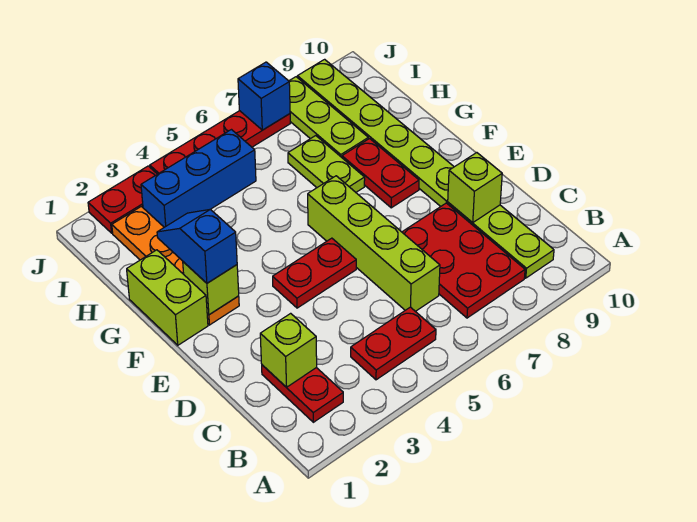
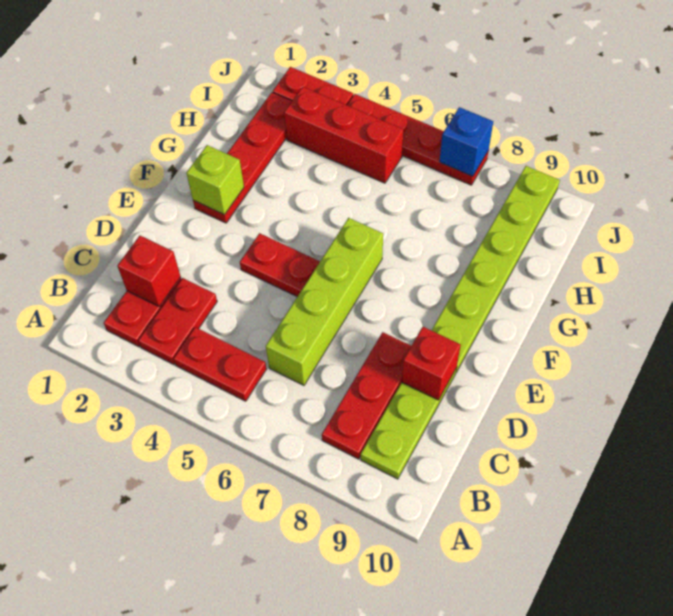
red plate B7:D8 level 1 -> red plate B8:D8 level 1
lime brick C2 level 2 -> red brick C2 level 2
lime brick D9 level 2 -> red brick D9 level 2
lime brick F1:G1 level 1 -> none
orange plate F2:I2 level 1 -> red plate F2:I2 level 1
blue slope F2:G2 level 3 top F -> none
red plate F8:G8 level 1 -> red plate B3:C3 level 1
lime plate G7:H7 level 1 -> none
lime plate H8:J8 level 1 -> none
blue brick I3:I5 level 1 -> red brick I3:I5 level 1

